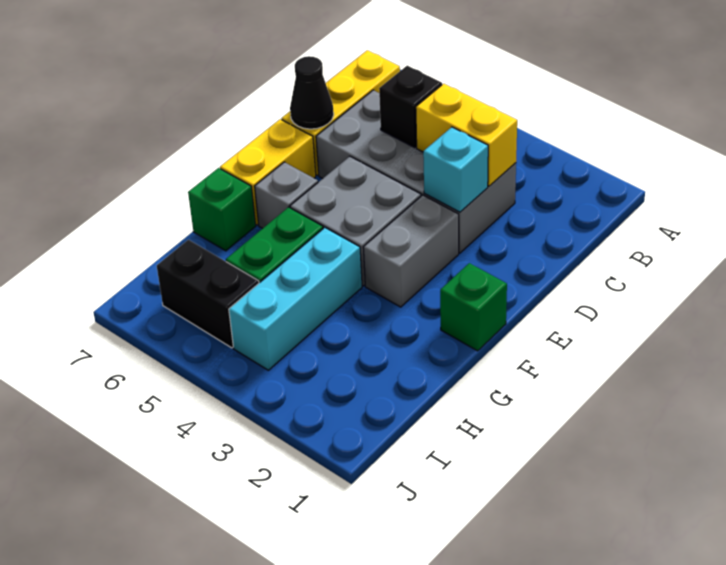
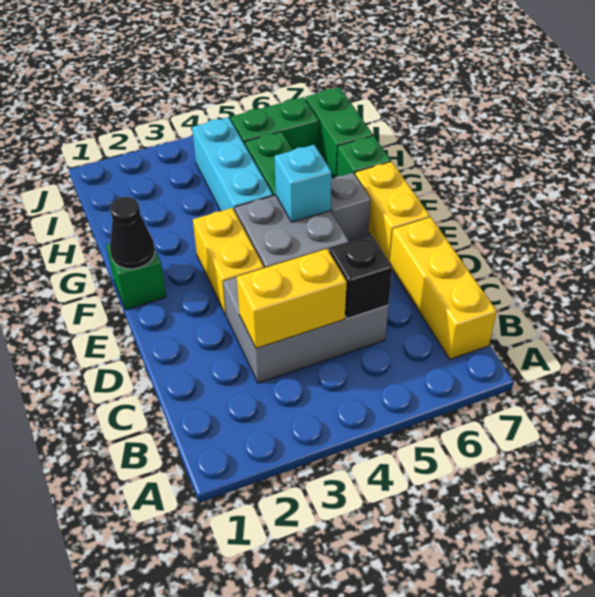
grey brick C3:D6 level 1 -> grey brick C3:D5 level 1
cyan brick D3 level 2 -> cyan brick F5 level 2
black cone D7 level 2 -> black cone F1 level 2
grey brick E3:F3 level 1 -> yellow brick E3:F3 level 1
none -> green brick H7:I7 level 1
black brick I5:I6 level 1 -> green brick I5:I6 level 1

